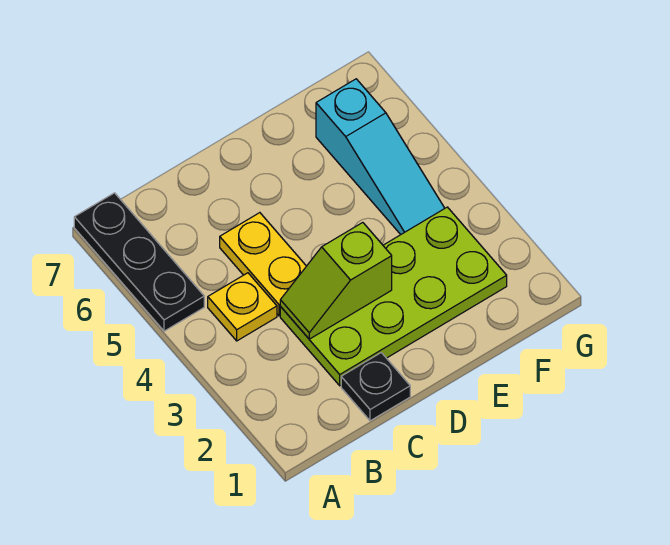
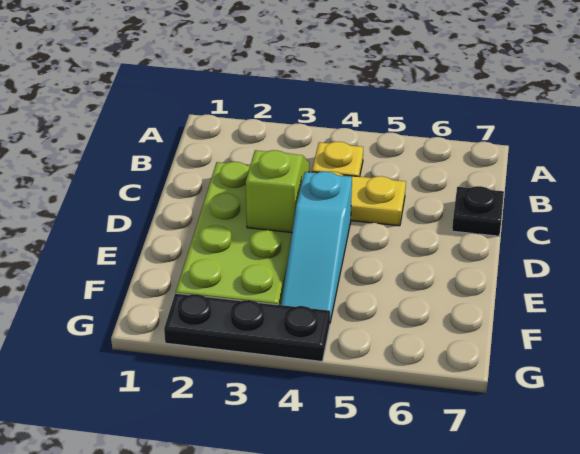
black plate A5:A7 level 1 -> black plate G2:G4 level 1
black plate C1 level 1 -> black plate C7 level 1
cyan slope F4:F6 level 1 top 6 -> cyan slope D4:F4 level 1 top D

